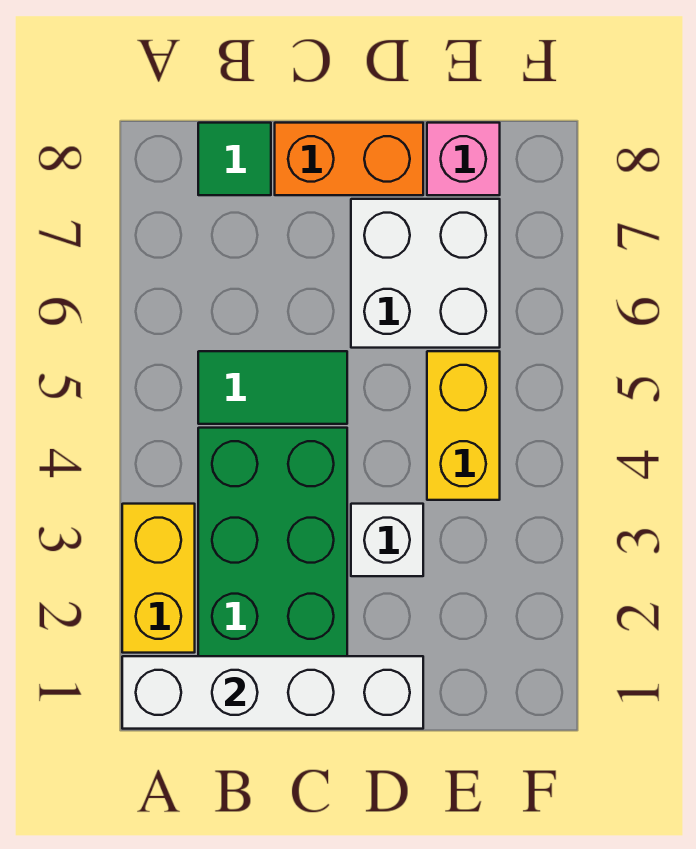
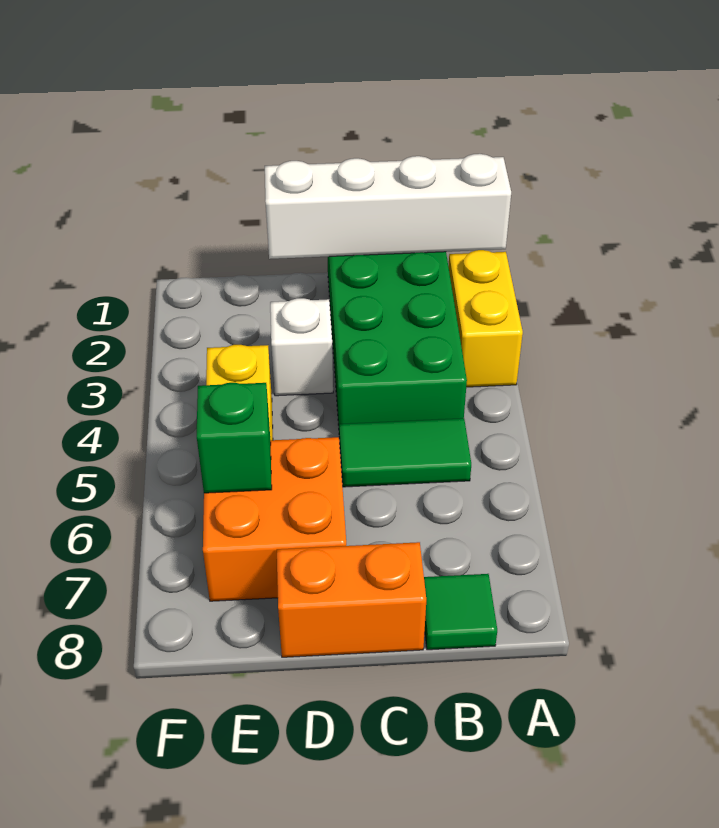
white brick D6:E7 level 1 -> orange brick D6:E7 level 1
none -> green brick E6 level 2
pink brick E8 level 1 -> none

